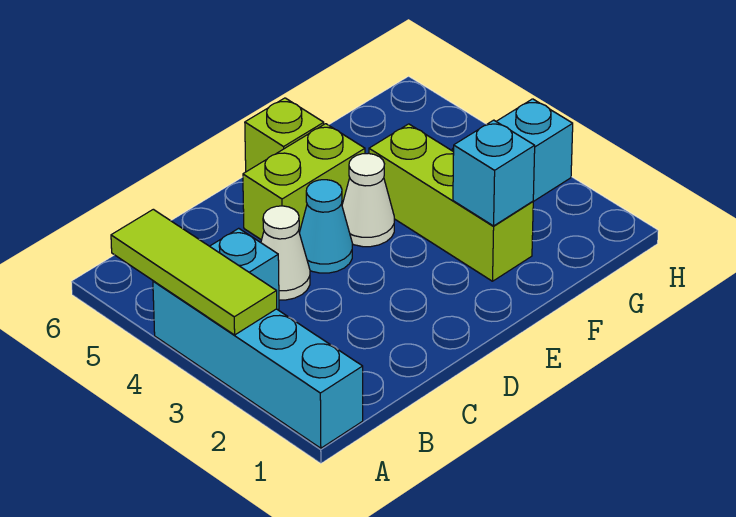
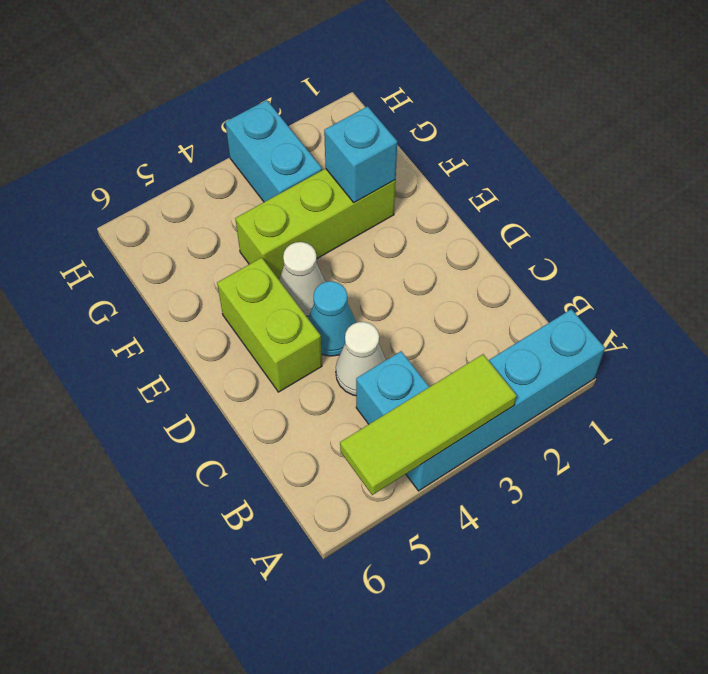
lime brick E6 level 1 -> none

